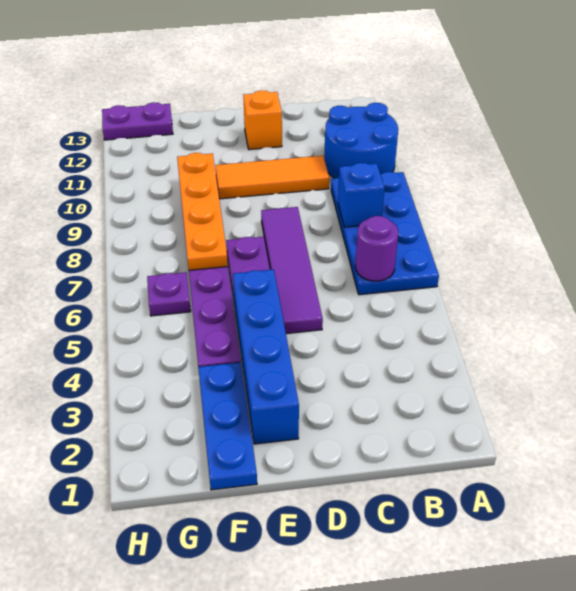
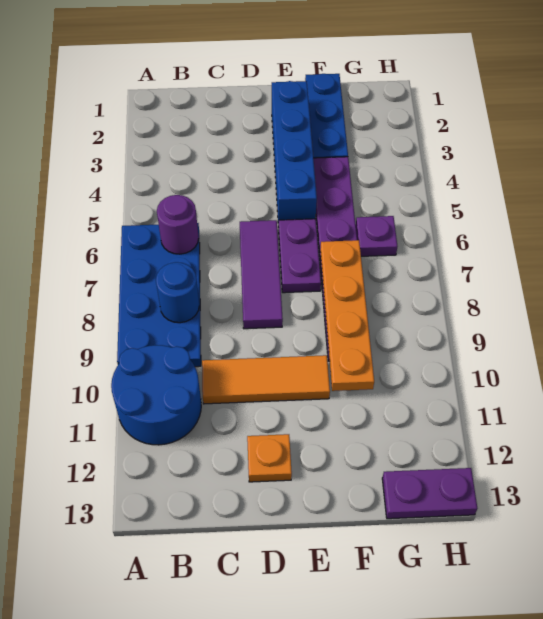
blue brick B8 level 2 -> blue round brick B8 level 2
purple tile D5:D8 level 1 -> purple tile D6:D8 level 1
orange brick D12 level 1 -> orange plate D12 level 1

